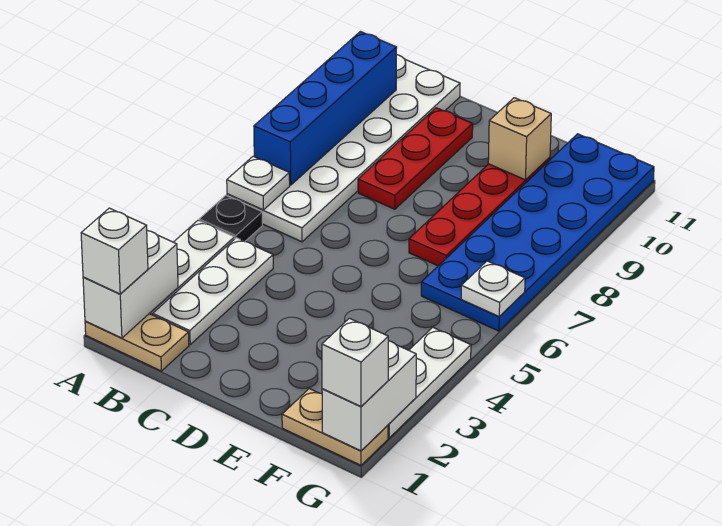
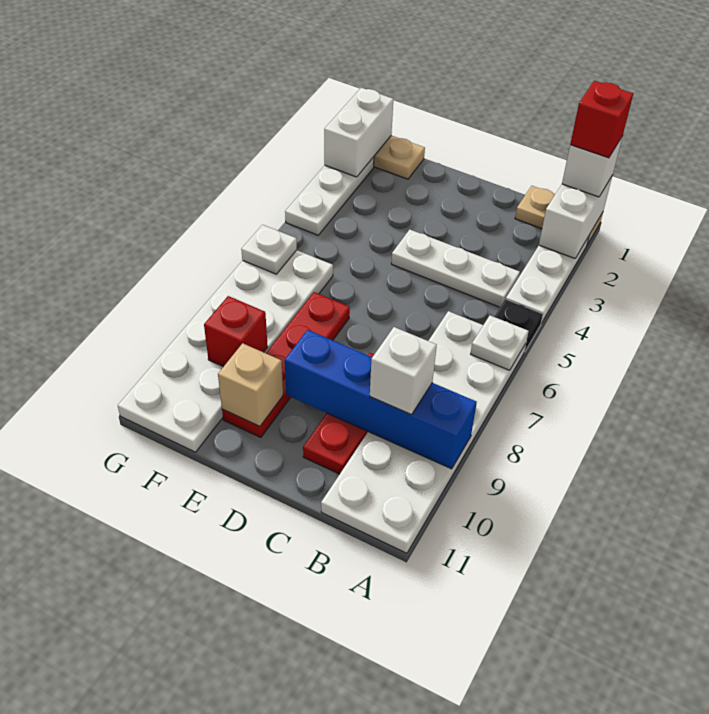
none -> red brick A1 level 4
blue brick A7:A10 level 2 -> blue brick A9:D9 level 2
white plate B2:B4 level 1 -> white plate B4:D4 level 1
blue plate F6:G11 level 1 -> white plate F6:G11 level 1
none -> red brick F9 level 2
white brick G1 level 3 -> white brick B9 level 3

